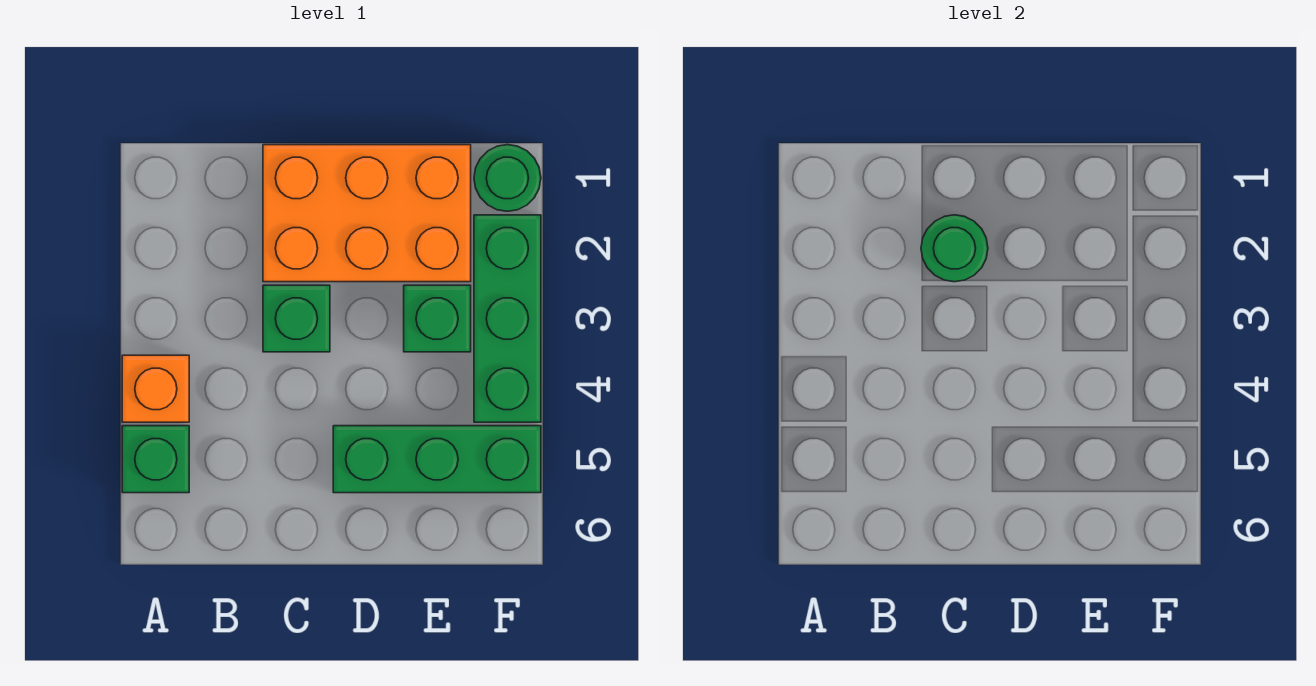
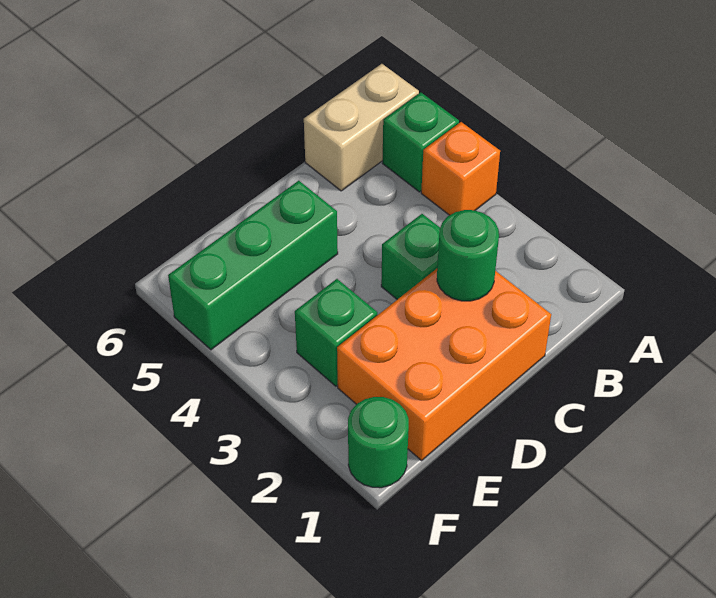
none -> tan brick A6:B6 level 1
green brick F2:F4 level 1 -> none

